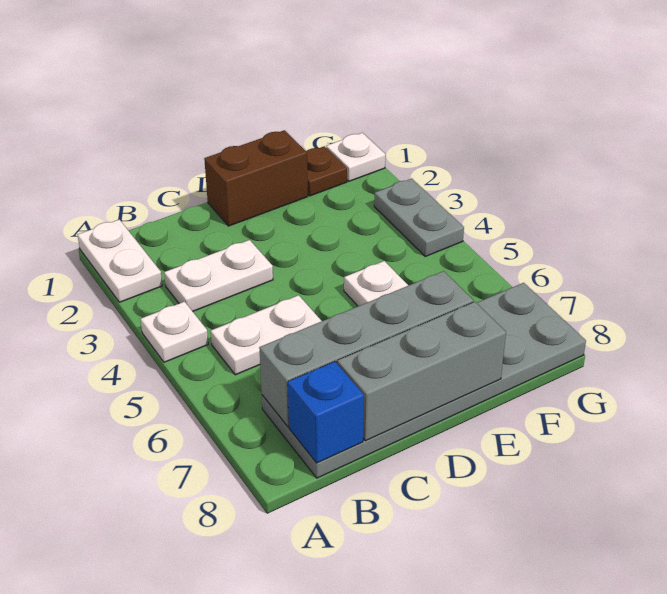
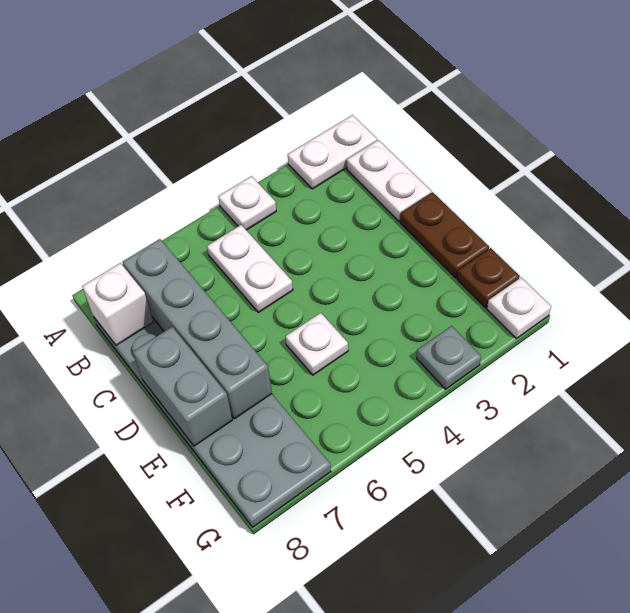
white plate B3:C3 level 1 -> white plate B1:C1 level 1
blue brick B8 level 2 -> white brick B8 level 2
grey brick C8:E8 level 2 -> grey brick D8:E8 level 2
brown brick D1:E1 level 1 -> brown plate D1:E1 level 1
grey plate G3:G4 level 1 -> grey plate G3 level 1

